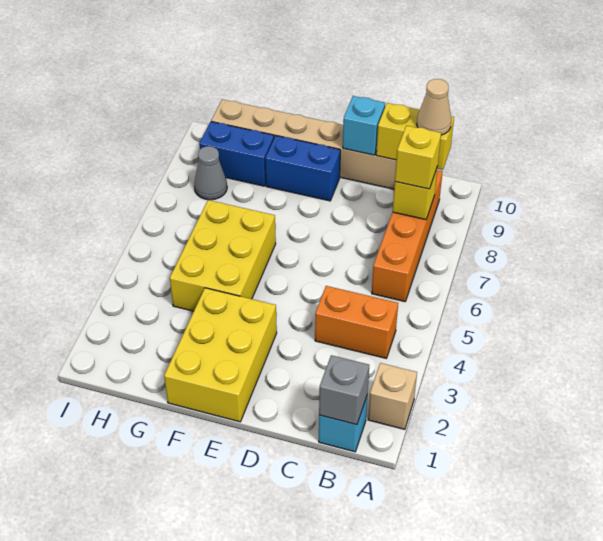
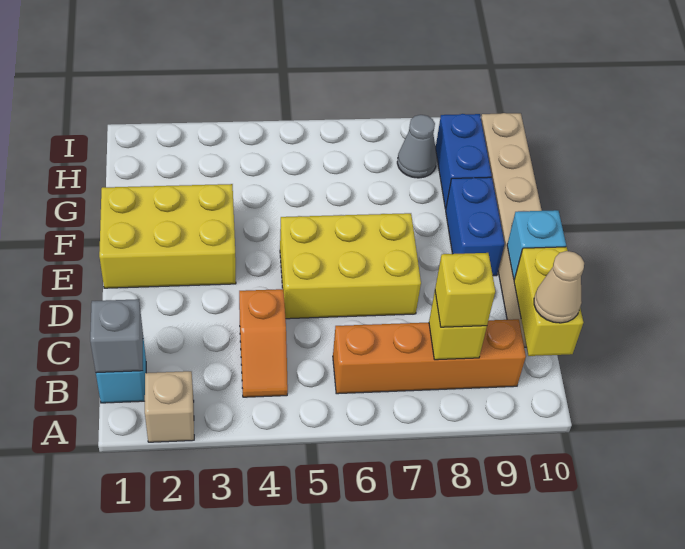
orange brick B4:C4 level 1 -> orange slope B4:C4 level 1 top C
yellow brick F4:G6 level 1 -> yellow brick D5:E7 level 1

